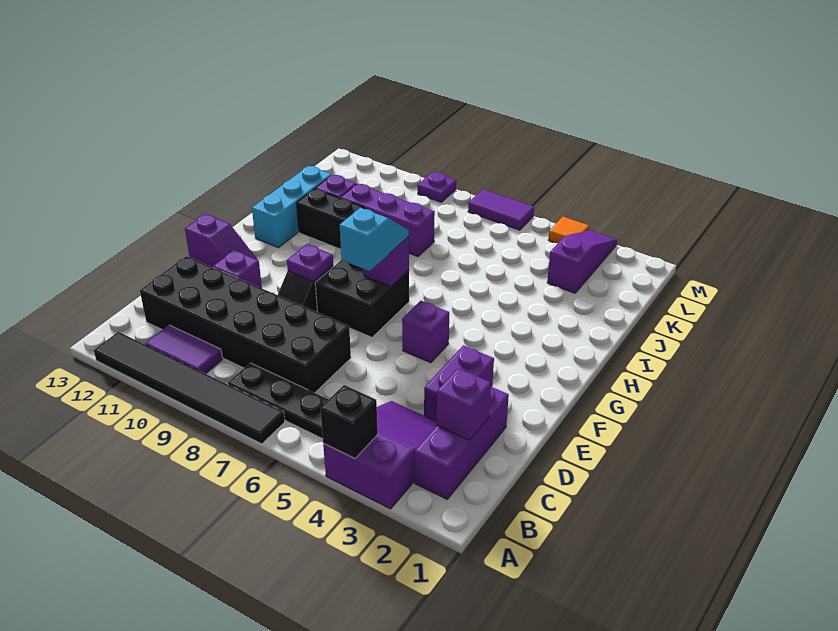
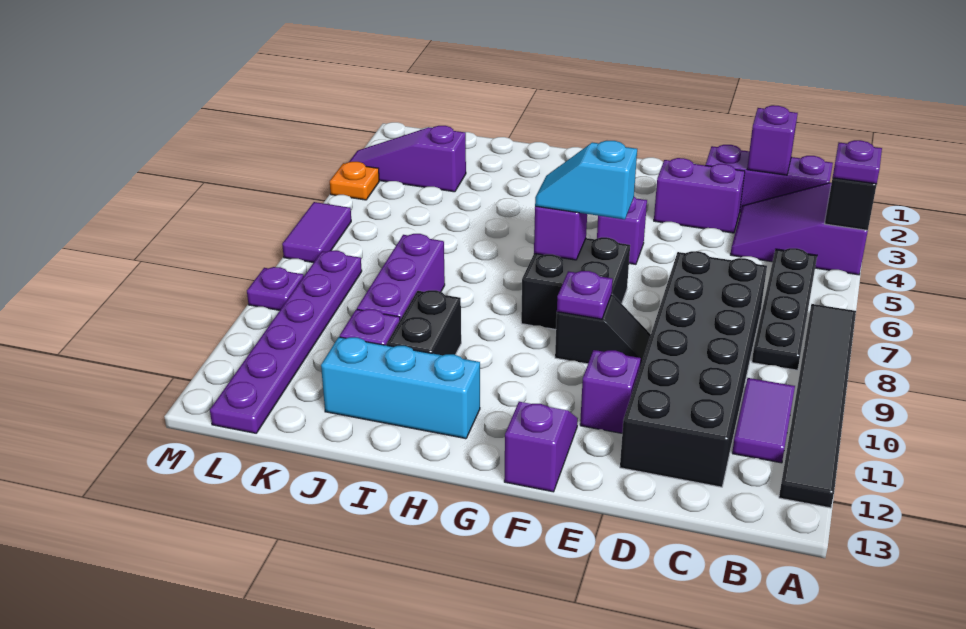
none -> purple plate A4 level 3
none -> purple plate L8:L13 level 1
orange tile M4 level 1 -> orange plate M4 level 1

